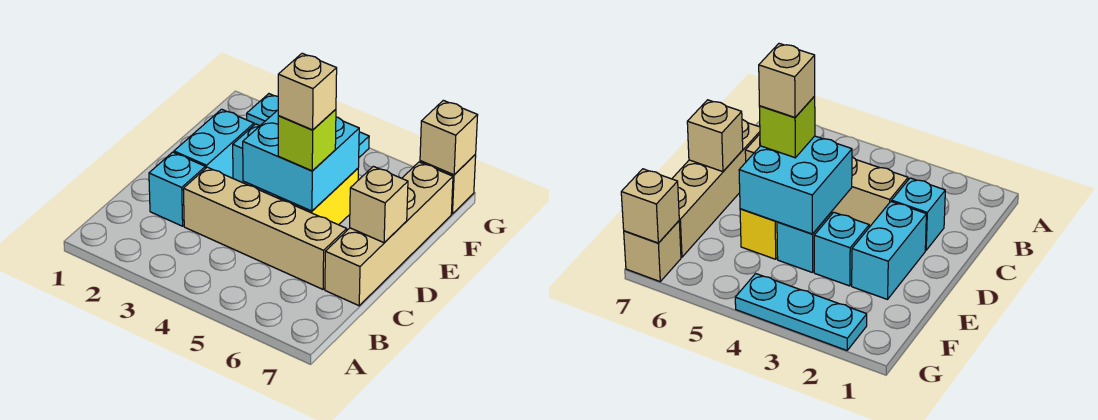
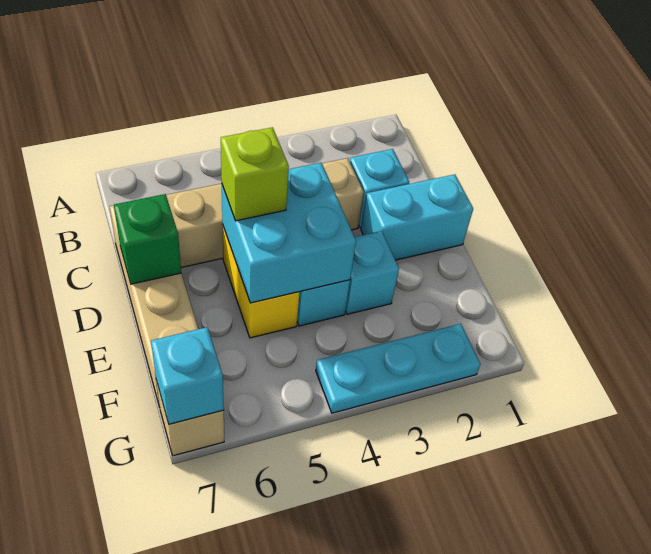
cyan brick D2:E2 level 1 -> cyan brick D1:D2 level 1
tan brick D5 level 4 -> none
tan brick D7 level 2 -> green brick D7 level 2
tan brick G7 level 2 -> cyan brick G7 level 2

